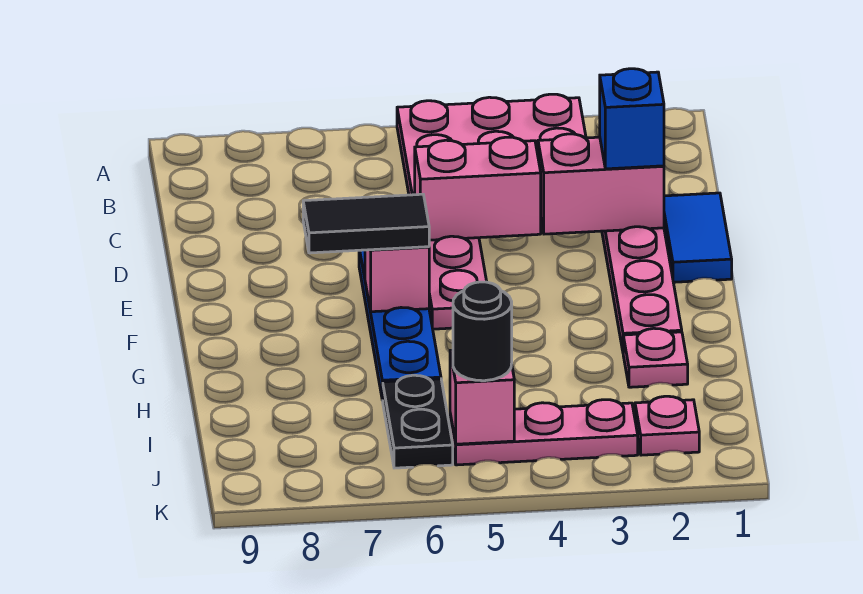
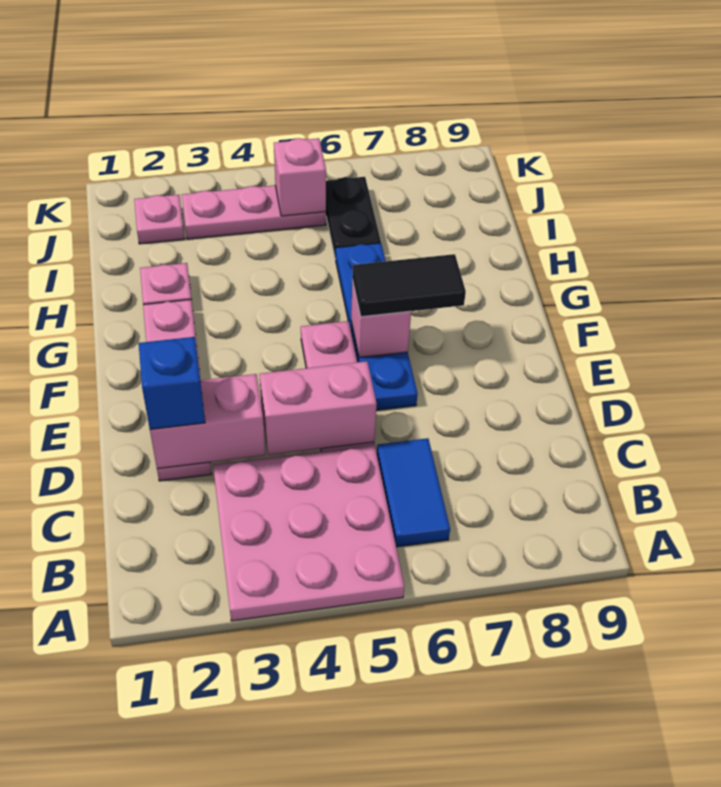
blue tile D1:E1 level 1 -> blue tile B6:C6 level 1
black round brick J5 level 3 -> none

